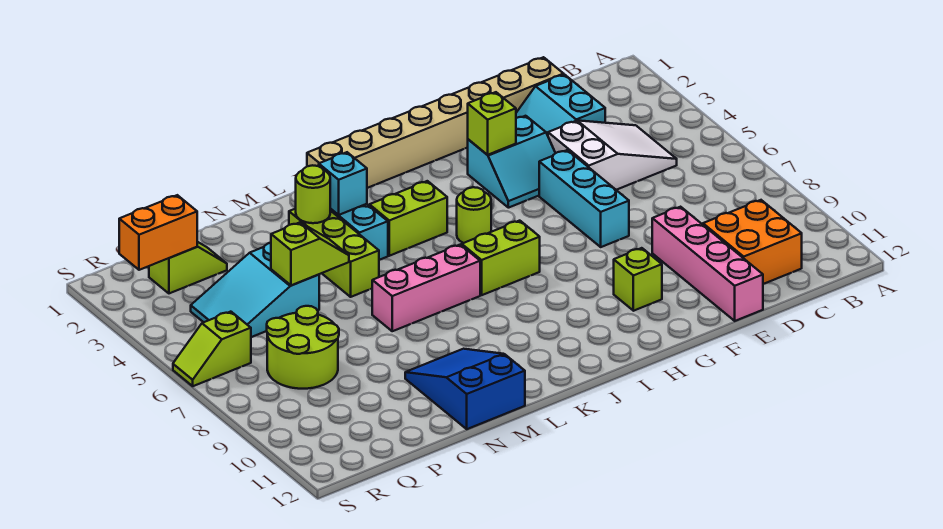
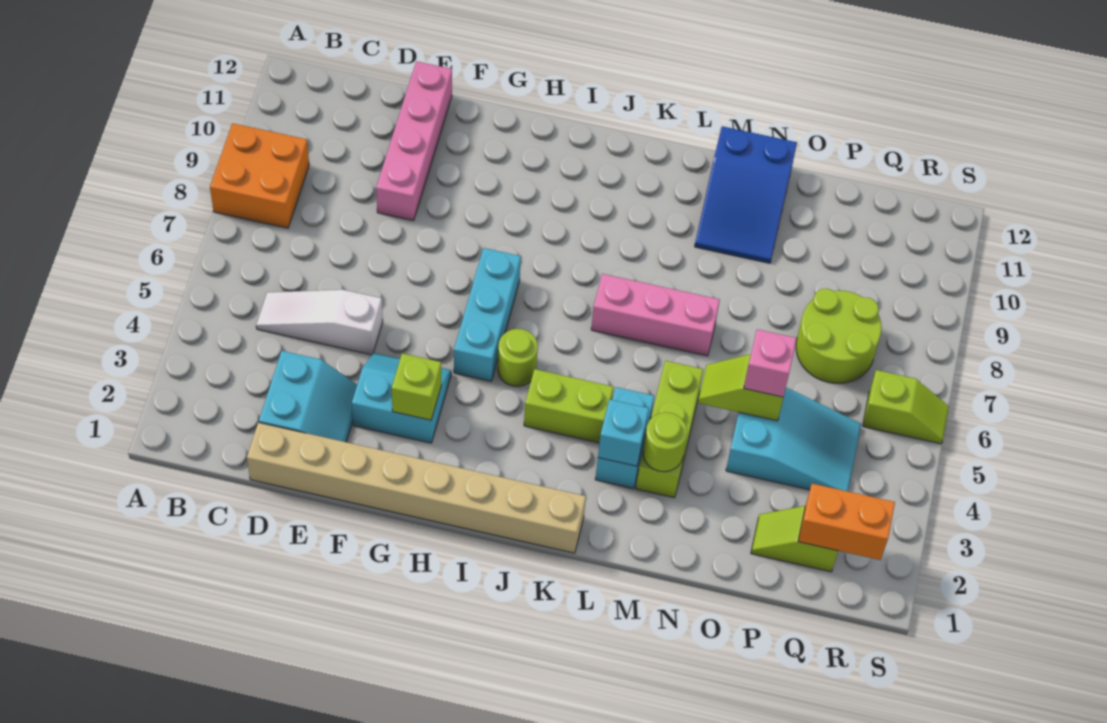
white slope C4:E5 level 1 top E -> white slope C5:E5 level 1 top E
orange brick C10:D11 level 1 -> orange brick A8:B9 level 1
cyan brick F5:F7 level 1 -> cyan brick H5:H7 level 1
lime brick G10 level 1 -> none
lime brick I7:J7 level 1 -> none
none -> pink brick O5 level 3

